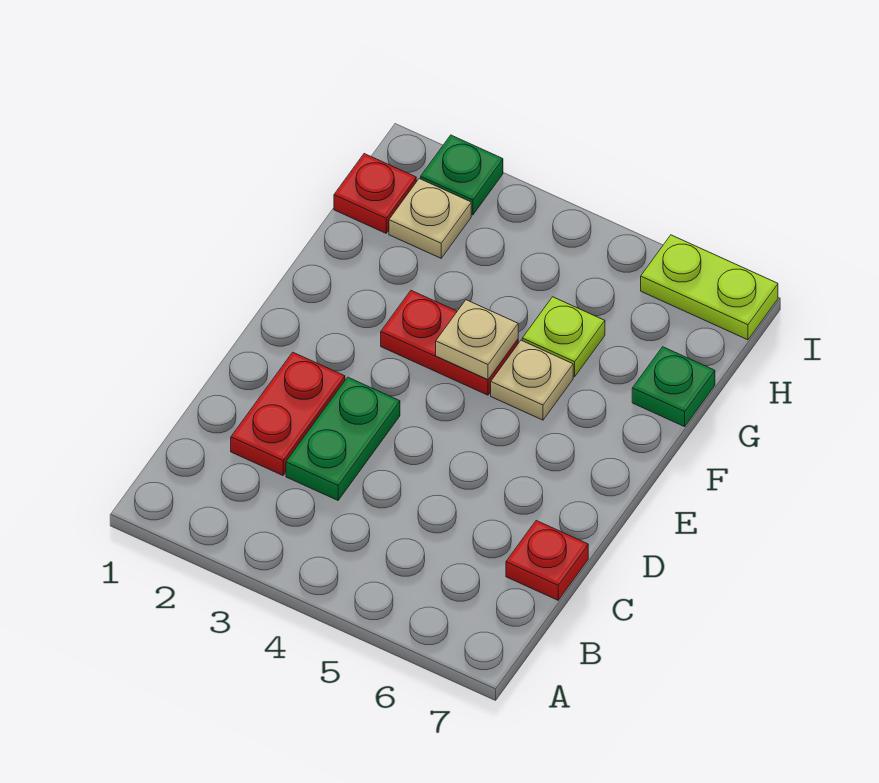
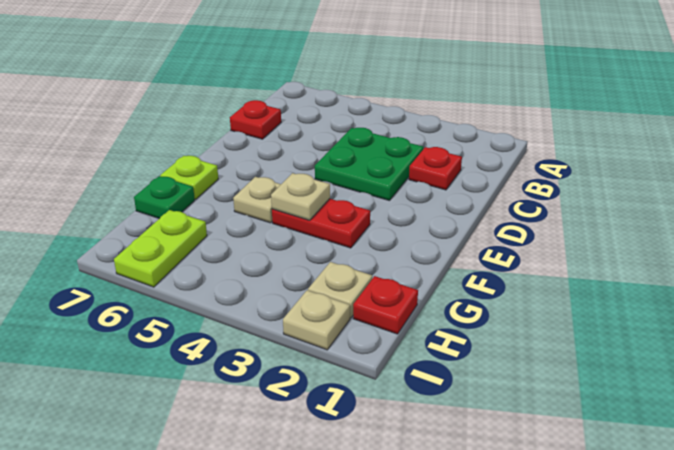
red plate C2:D2 level 1 -> red plate C2 level 1
green plate C3:D3 level 1 -> green plate C3:D4 level 1
lime plate G5 level 1 -> lime plate F7 level 1
green plate I2 level 1 -> tan plate I2 level 1
lime plate I6:I7 level 1 -> lime plate H6:I6 level 1

